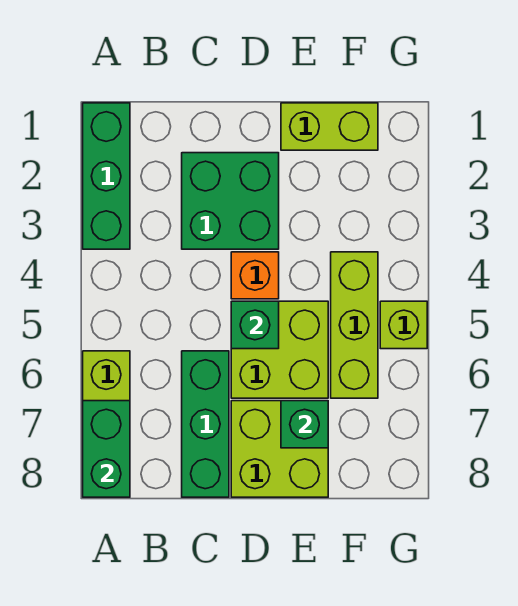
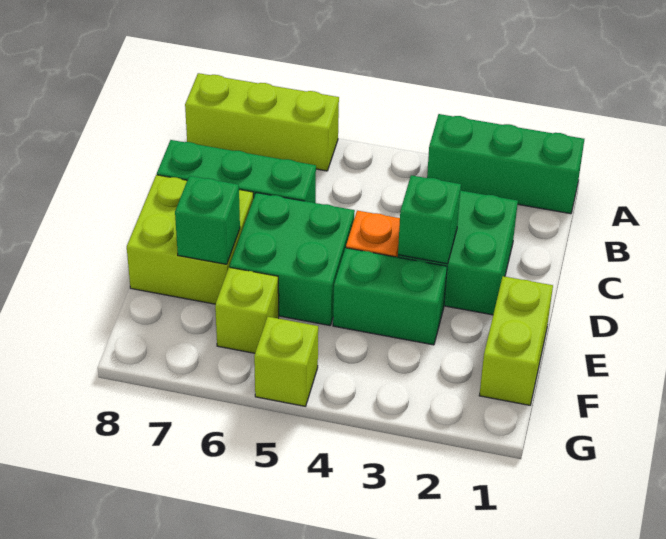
green brick A7:A8 level 2 -> green brick E3:E4 level 1
lime brick D5:E6 level 1 -> green brick D5:E6 level 1
green brick D5 level 2 -> green brick D3 level 2
lime brick F4:F6 level 1 -> lime brick F6 level 1

